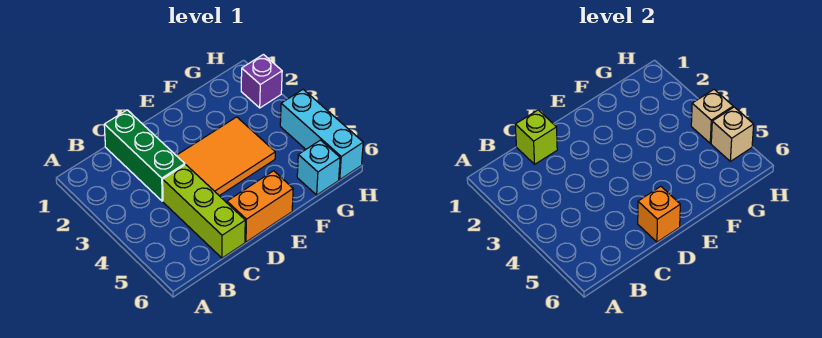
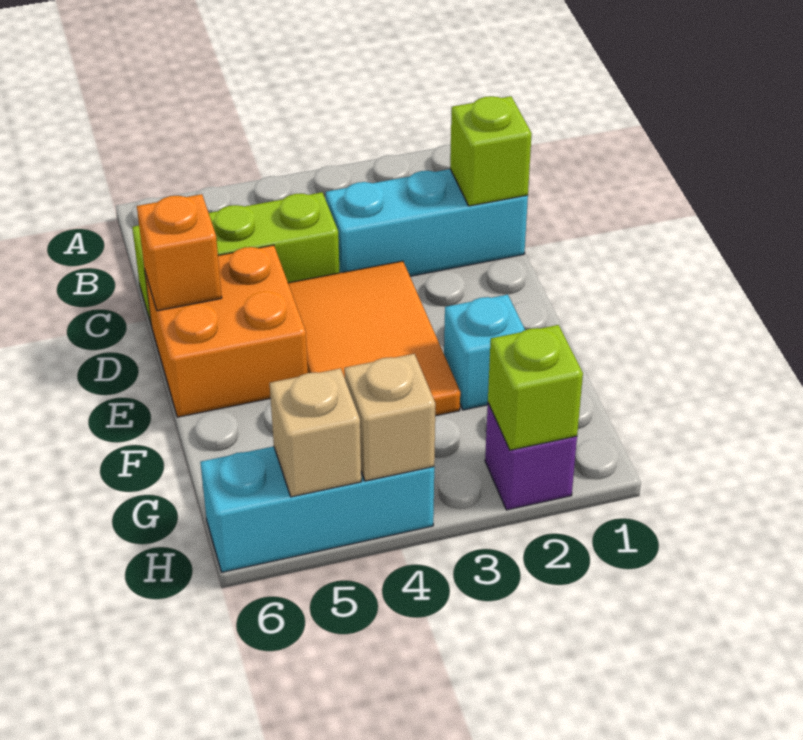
green brick C1:C3 level 1 -> cyan brick C1:C3 level 1
orange brick D6:E6 level 1 -> orange brick D5:E6 level 1
cyan brick G6 level 1 -> cyan brick F2 level 1
none -> lime brick H2 level 2

